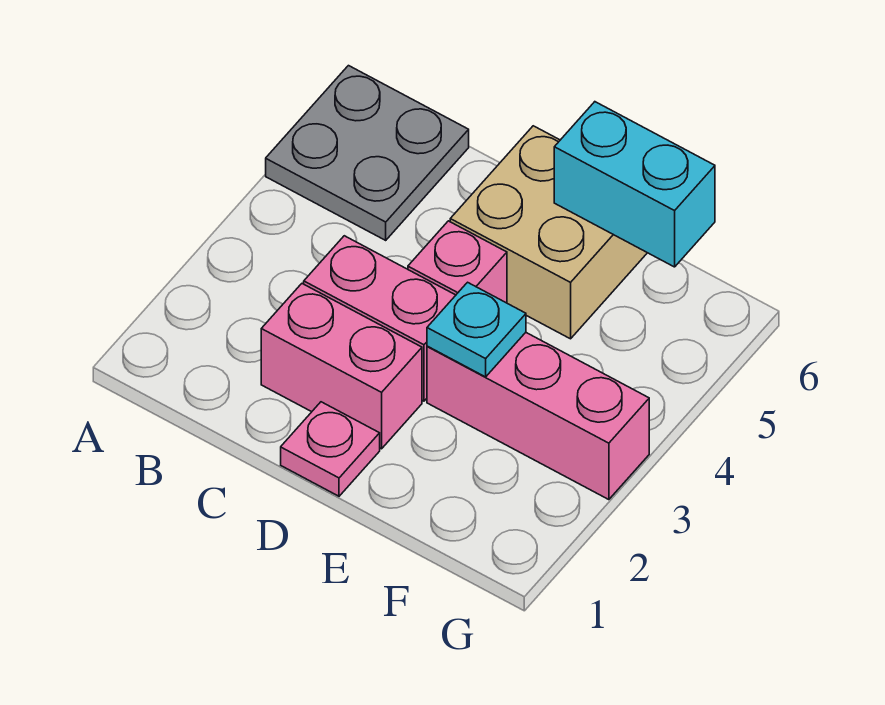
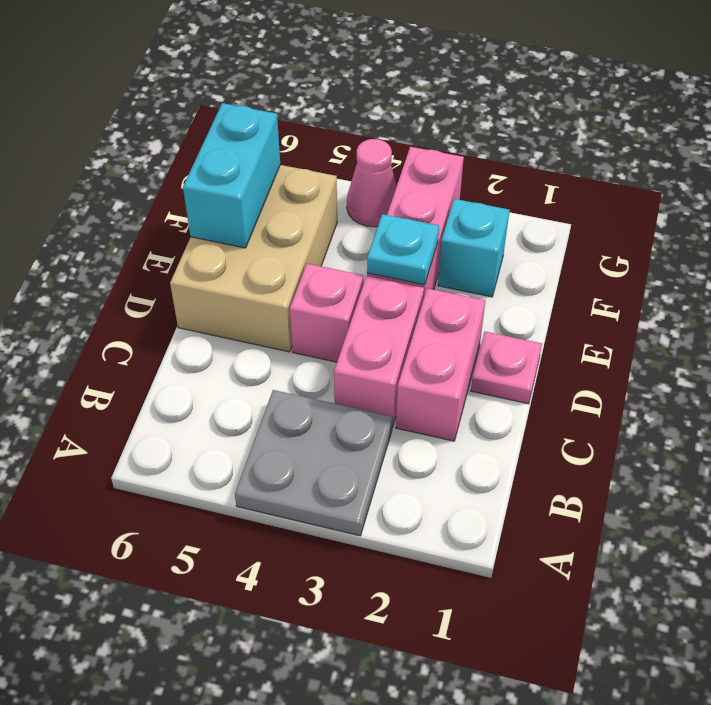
grey plate A5:B6 level 1 -> grey plate A3:B4 level 1
tan brick D5:E6 level 1 -> tan brick D5:F6 level 1
none -> cyan brick F2 level 1
none -> pink cone G4 level 1

